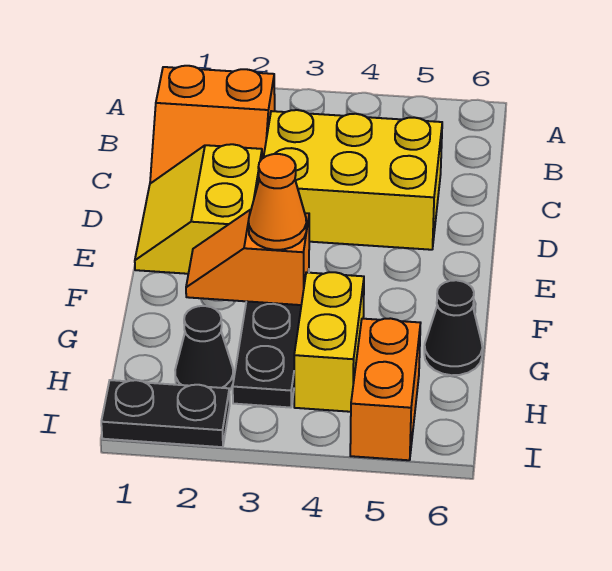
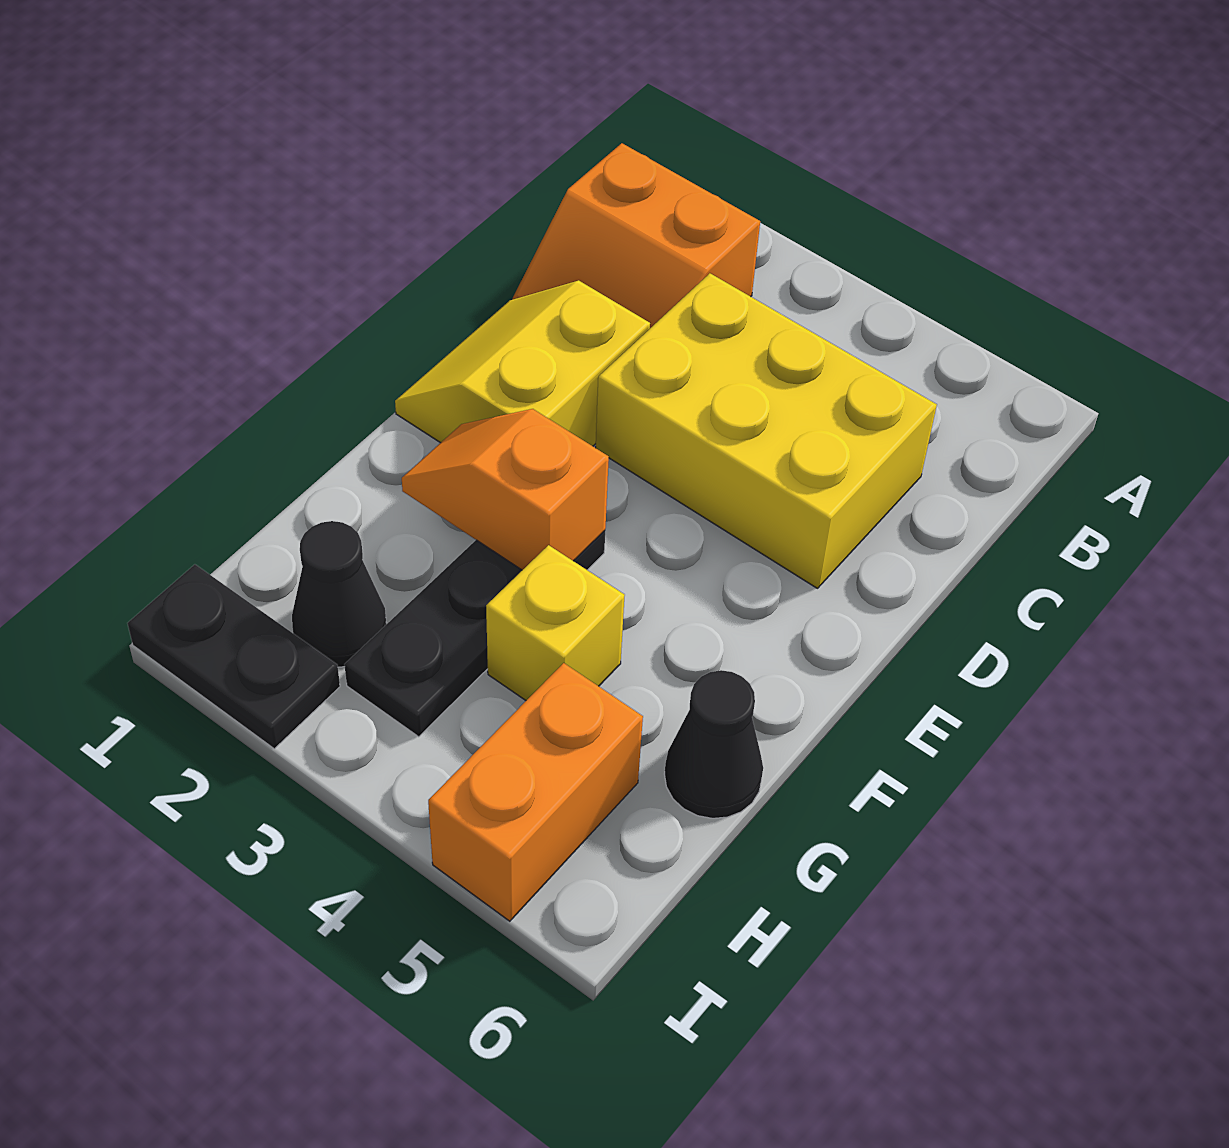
orange cone F3 level 3 -> none
yellow brick G4:H4 level 1 -> yellow brick G4 level 1

